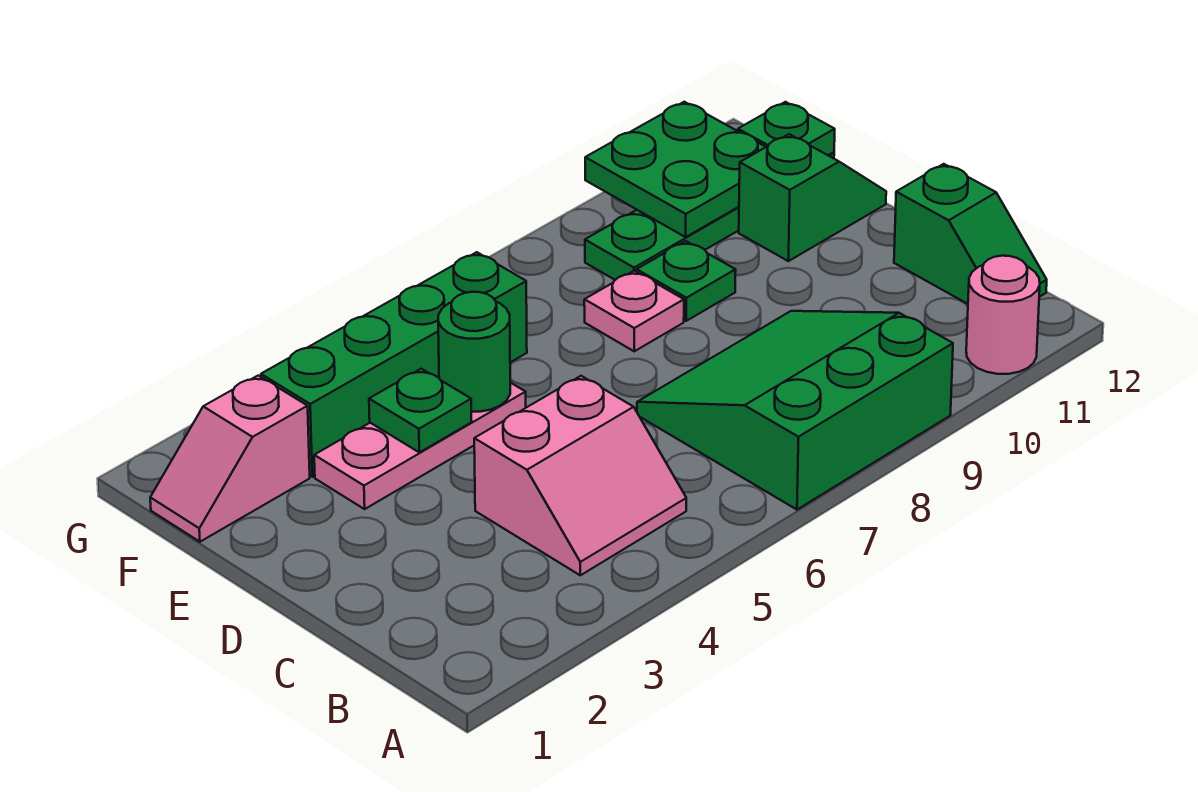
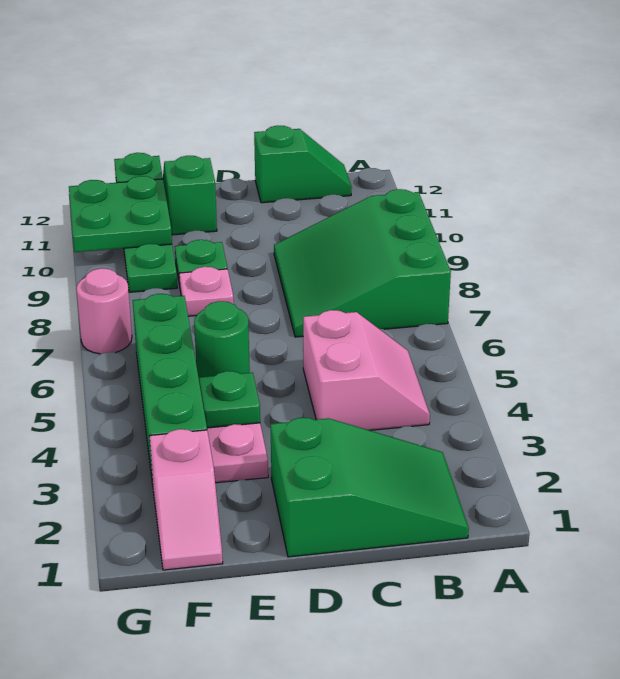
pink round brick A11 level 1 -> pink round brick G7 level 1
none -> green slope B1:D2 level 1 top D

